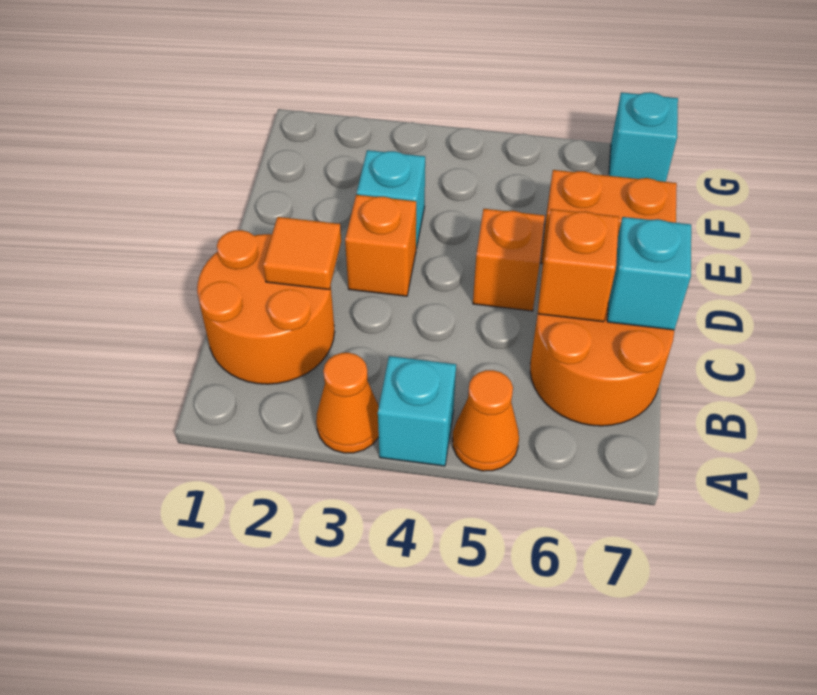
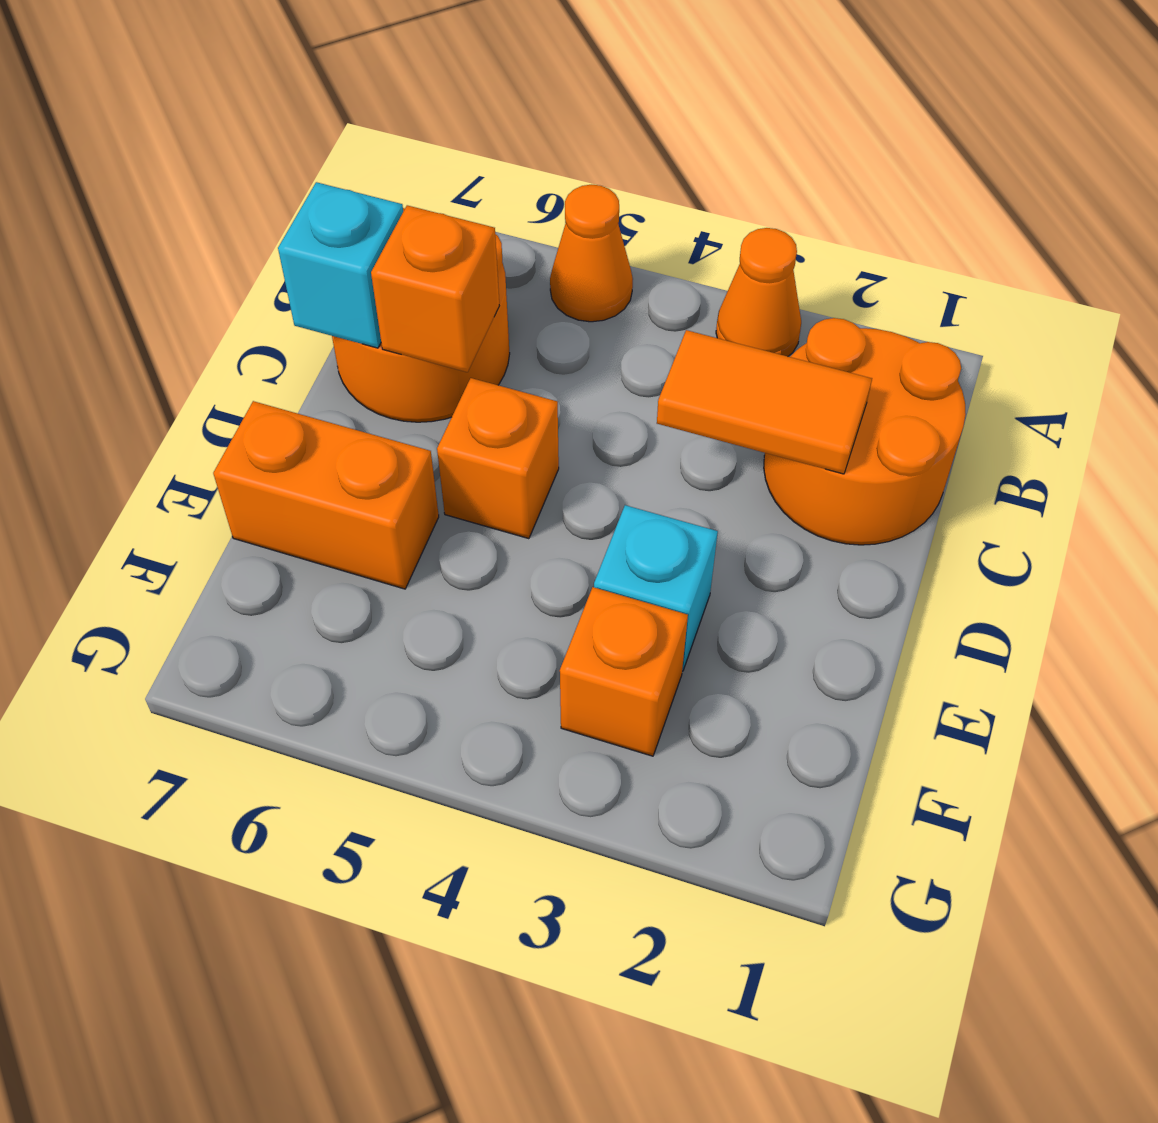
cyan brick A4 level 1 -> none
orange tile C2 level 2 -> orange tile C2:C3 level 2
orange brick D3 level 1 -> orange brick F3 level 1
cyan brick G7 level 1 -> none

